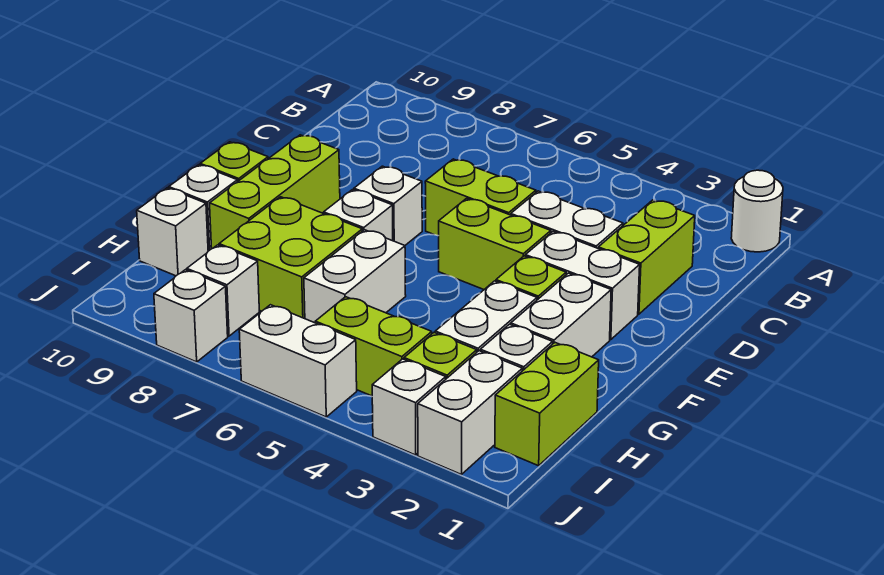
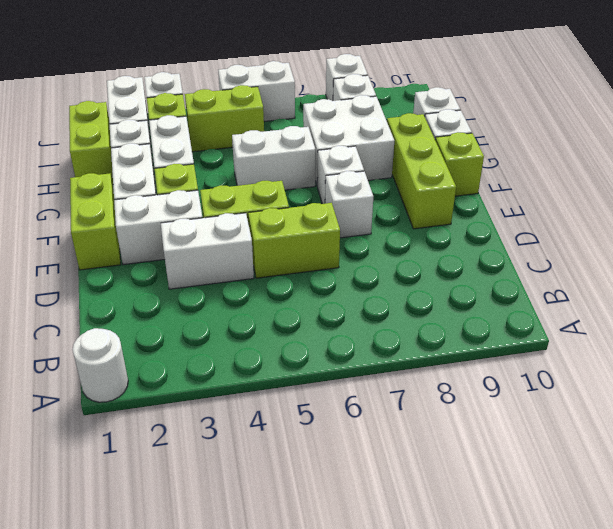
lime brick C2:D2 level 1 -> lime brick E1:F1 level 1
white brick G6:H6 level 1 -> white brick G5:G6 level 1
lime brick G7:H8 level 1 -> white brick G7:H8 level 1

